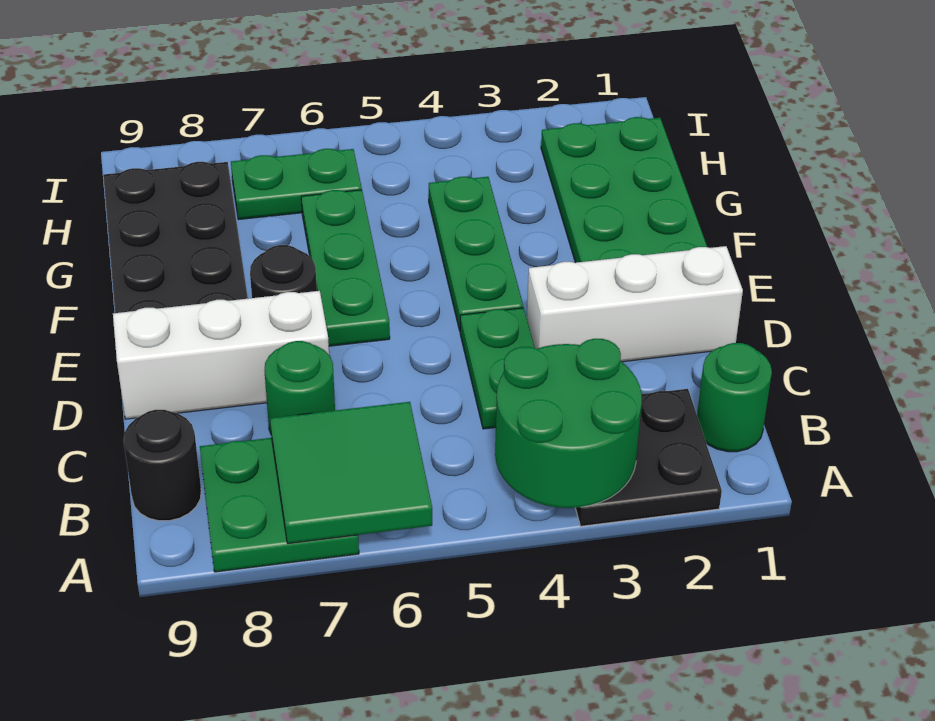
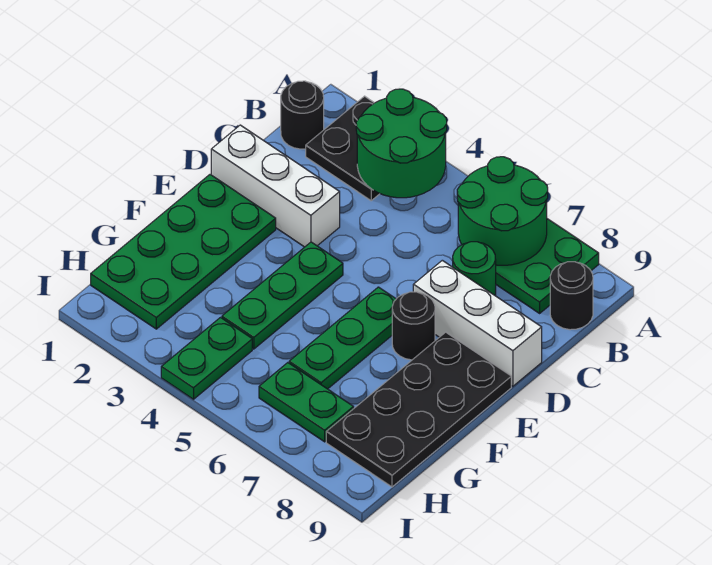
green tile A6:B7 level 2 -> green round brick A6:B7 level 2
green round brick B1 level 1 -> black round brick B1 level 1
green plate C4:D4 level 1 -> green plate H4:I4 level 1

